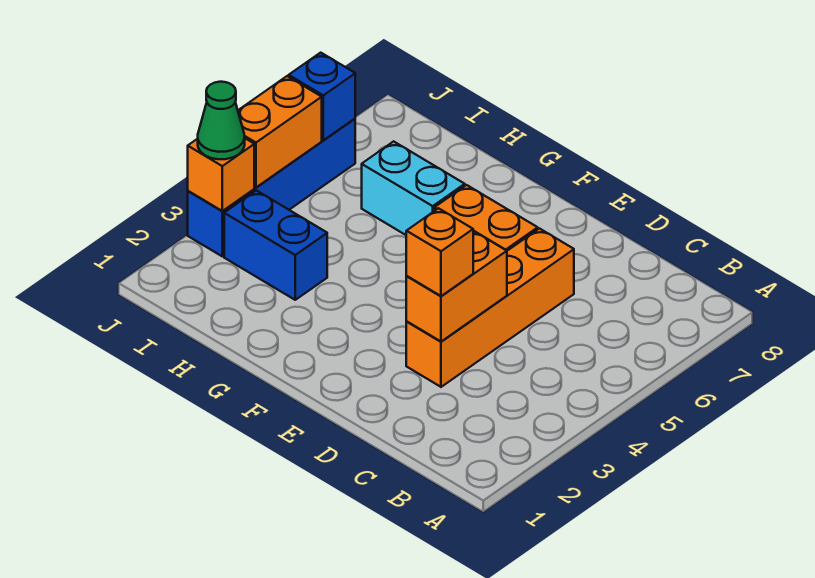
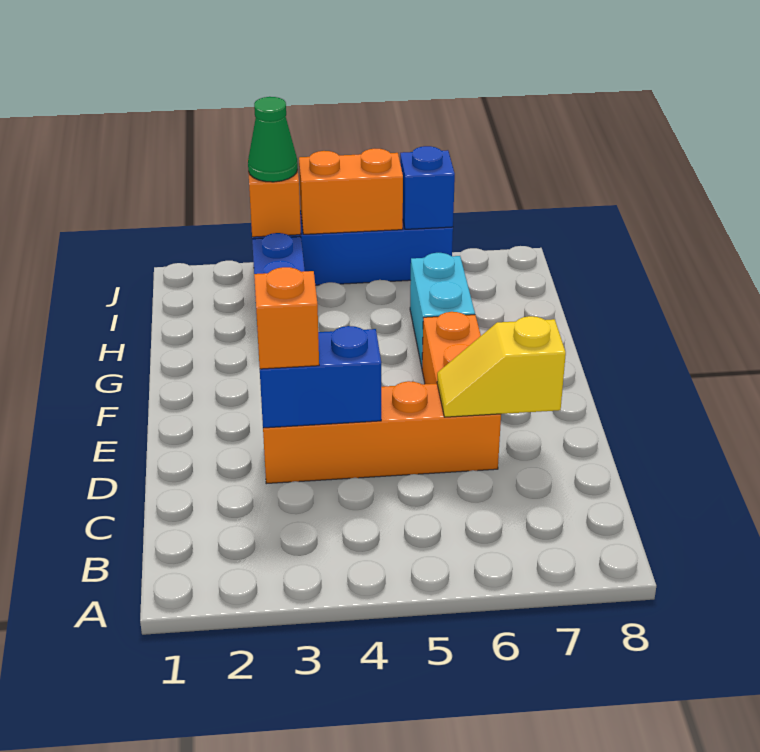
orange brick D3:D4 level 2 -> blue brick D3:D4 level 2
none -> yellow slope D6:D7 level 2 top 7

